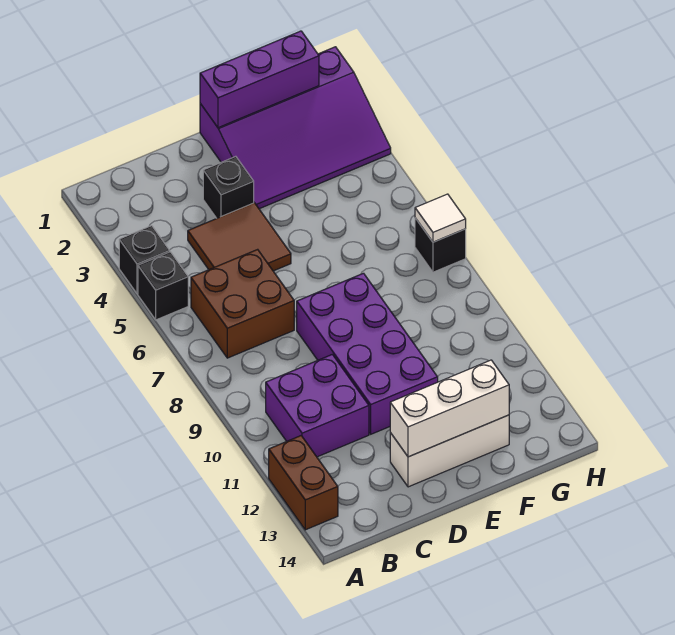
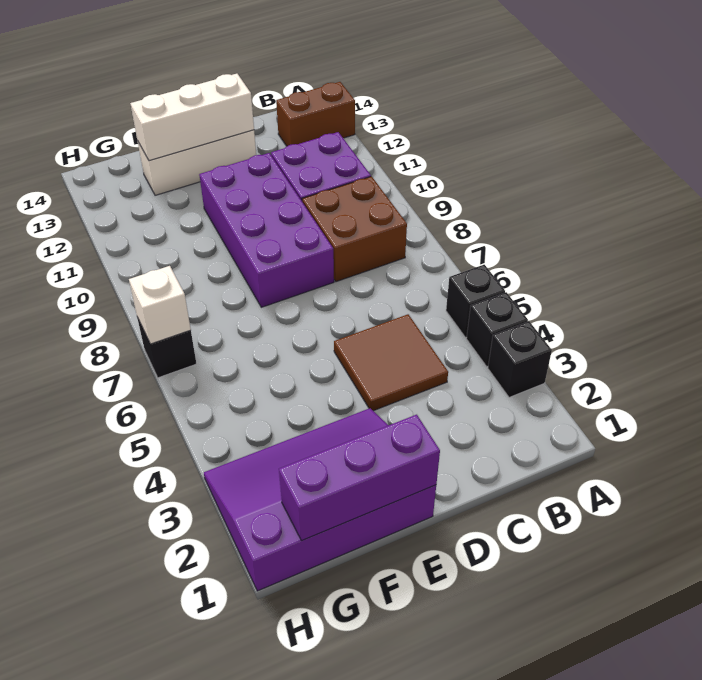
brown brick A12:A13 level 1 -> brown brick A13:B13 level 1
brown brick B6:C7 level 1 -> brown brick B8:C9 level 1
black brick D3 level 1 -> black brick A3 level 1
white tile H7 level 2 -> white brick H7 level 2

